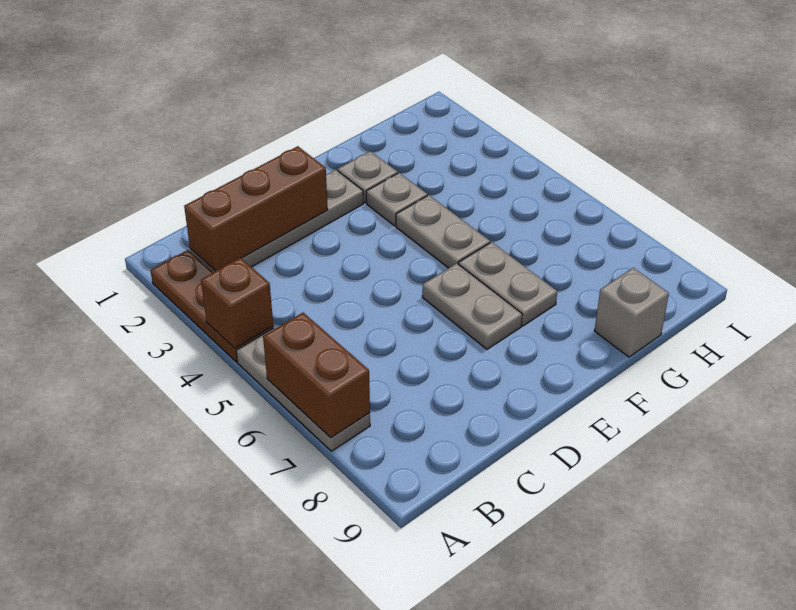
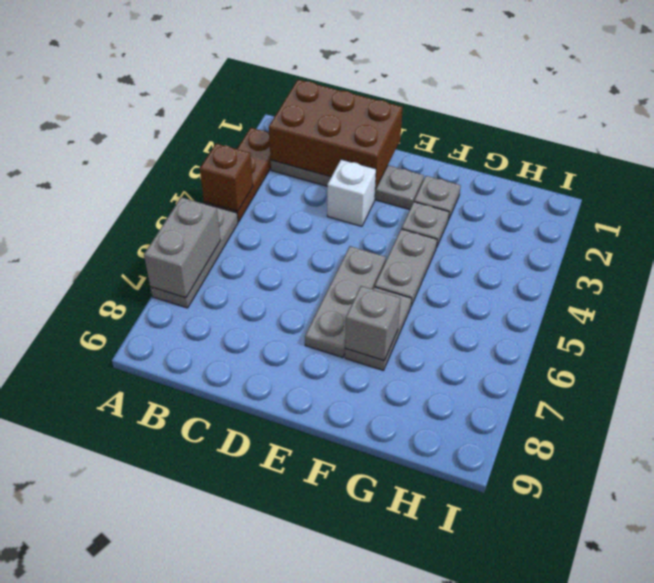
brown brick A6:A7 level 2 -> grey brick A6:A7 level 2
brown brick B2:D2 level 2 -> brown brick B1:D2 level 2
none -> white brick D3 level 1
grey plate E6:E7 level 1 -> grey plate E5:E7 level 1
grey brick G9 level 1 -> grey brick F7 level 2

